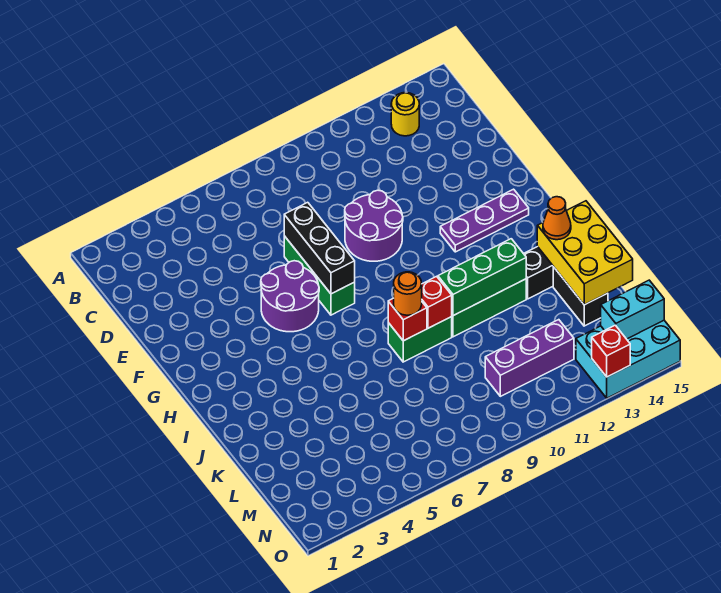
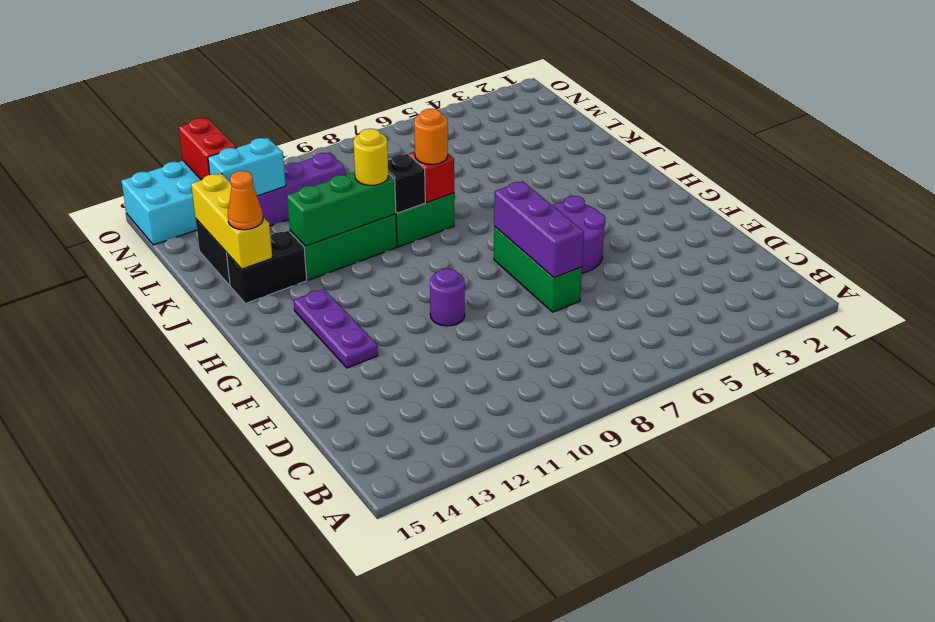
yellow round brick B13 level 1 -> yellow round brick J10 level 3
black brick E7:G7 level 2 -> purple brick E7:G7 level 2
purple round brick E9:F10 level 1 -> purple round brick F10 level 1
purple plate G12:G14 level 1 -> purple plate F13:H13 level 1
red brick J9 level 2 -> black brick J9 level 2
yellow brick J14:L15 level 2 -> yellow brick J14:L14 level 2
cyan brick N14:N15 level 2 -> cyan brick M12:M13 level 2
red brick O13 level 2 -> red brick N13:O13 level 2

